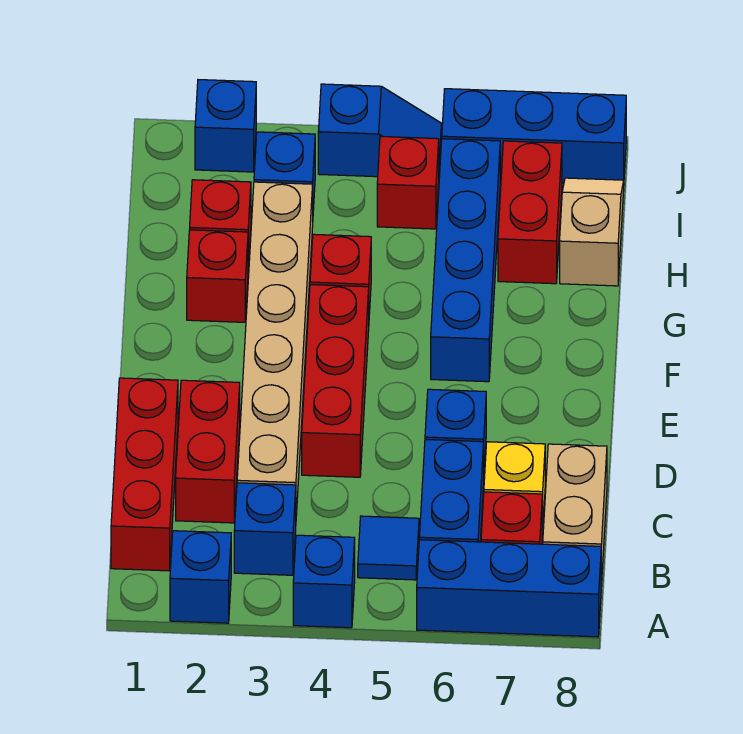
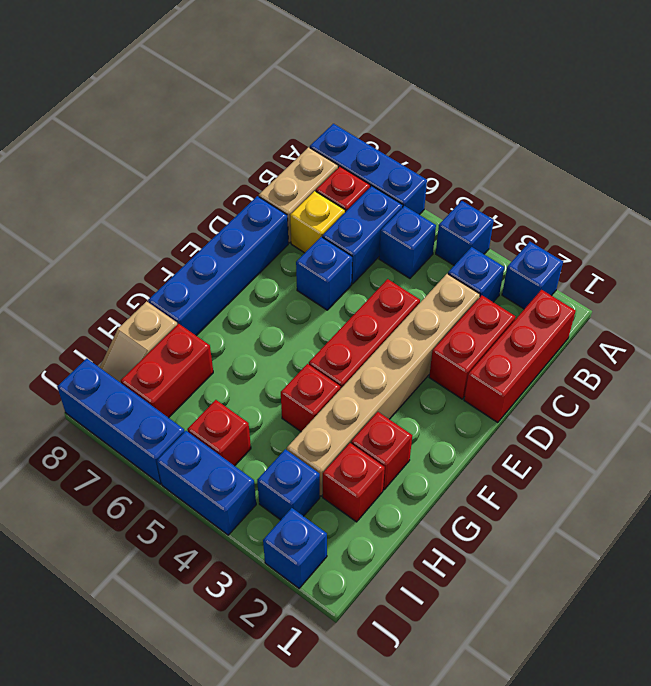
blue tile B5 level 1 -> blue brick B5 level 1
blue brick F6:I6 level 1 -> blue brick D8:G8 level 1
blue slope J4:J5 level 1 top 4 -> blue brick J4:J5 level 1

